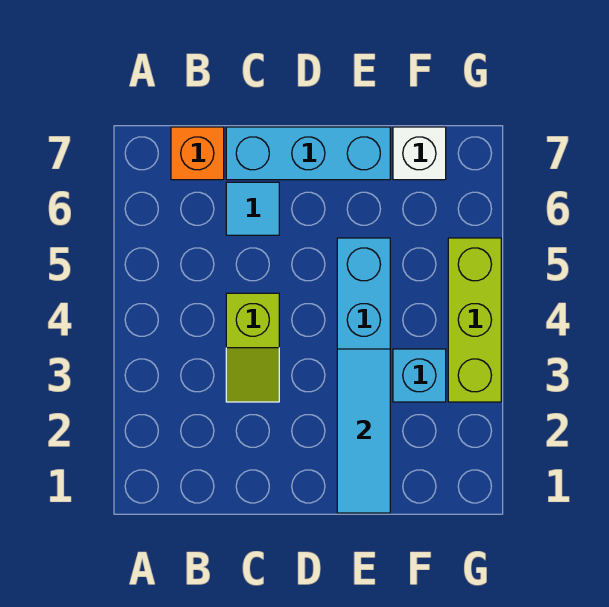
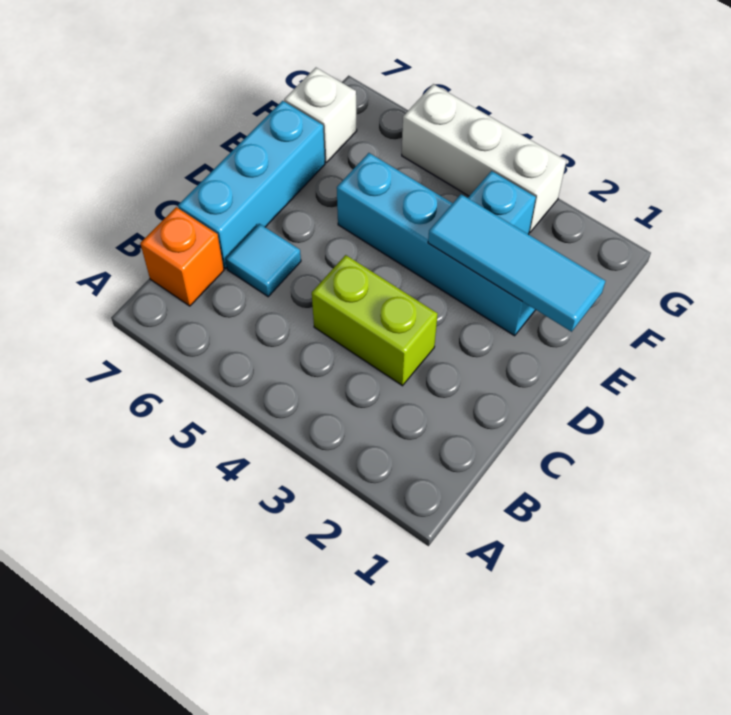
lime slope C3:C4 level 1 top 4 -> lime brick C3:C4 level 1
lime brick G3:G5 level 1 -> white brick G3:G5 level 1

